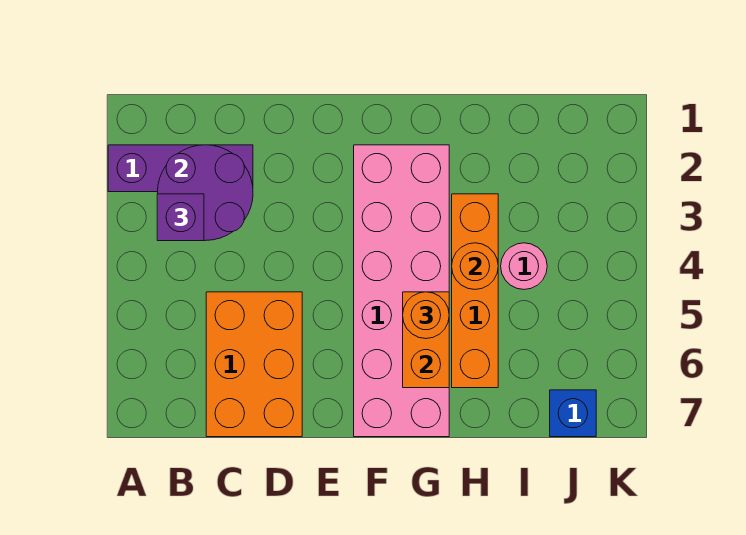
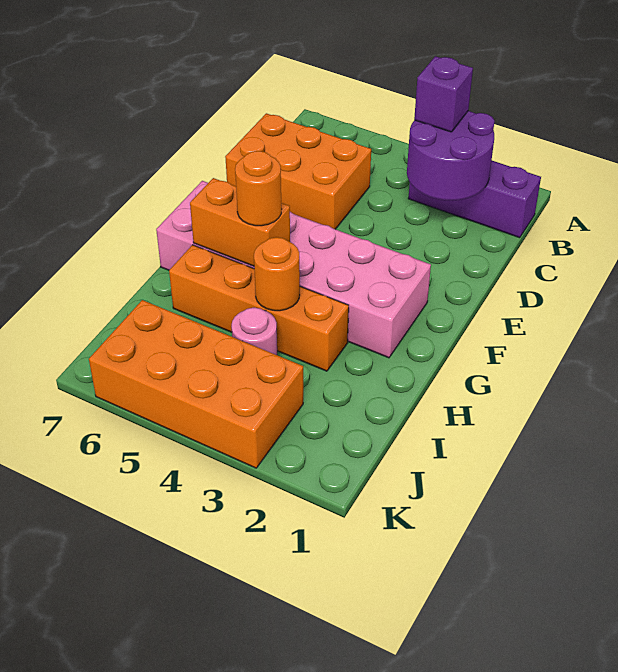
purple brick A2:C2 level 1 -> purple brick B1:B3 level 1
none -> orange brick J3:K6 level 1
blue brick J7 level 1 -> none

